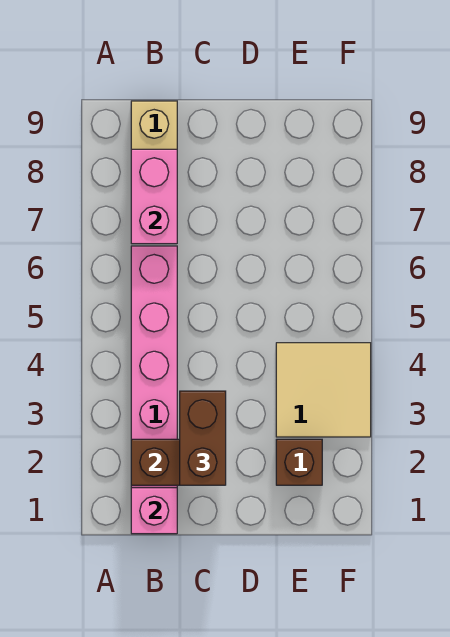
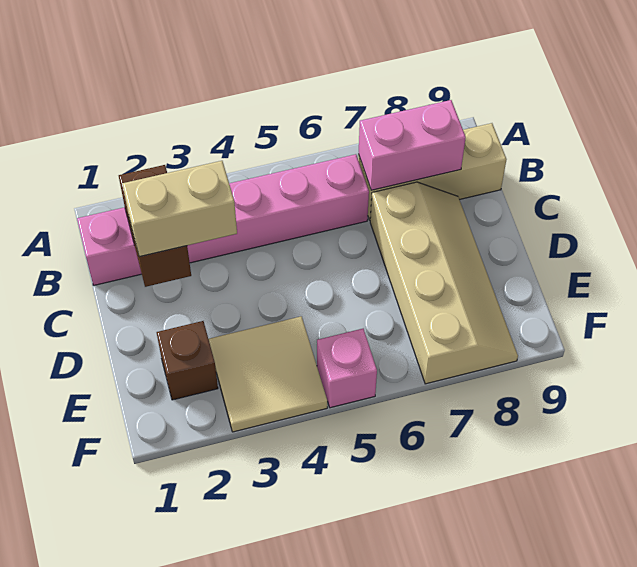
pink brick B1 level 2 -> pink brick F5 level 1
brown brick C2:C3 level 3 -> tan brick C2:C3 level 3
none -> tan slope C7:F8 level 1 top 7

